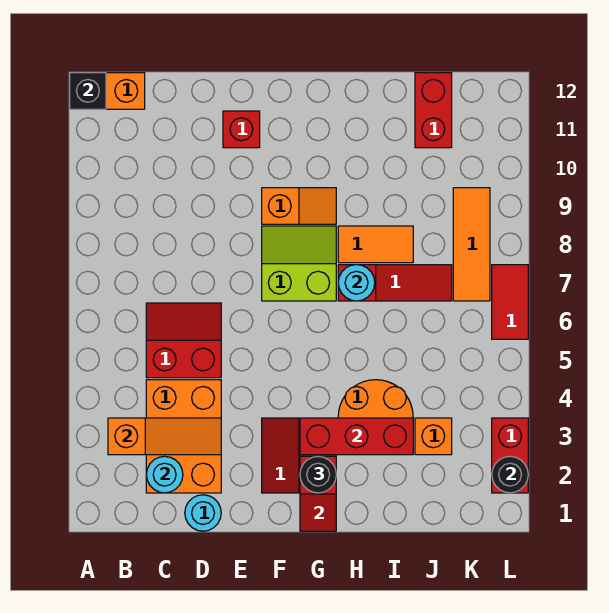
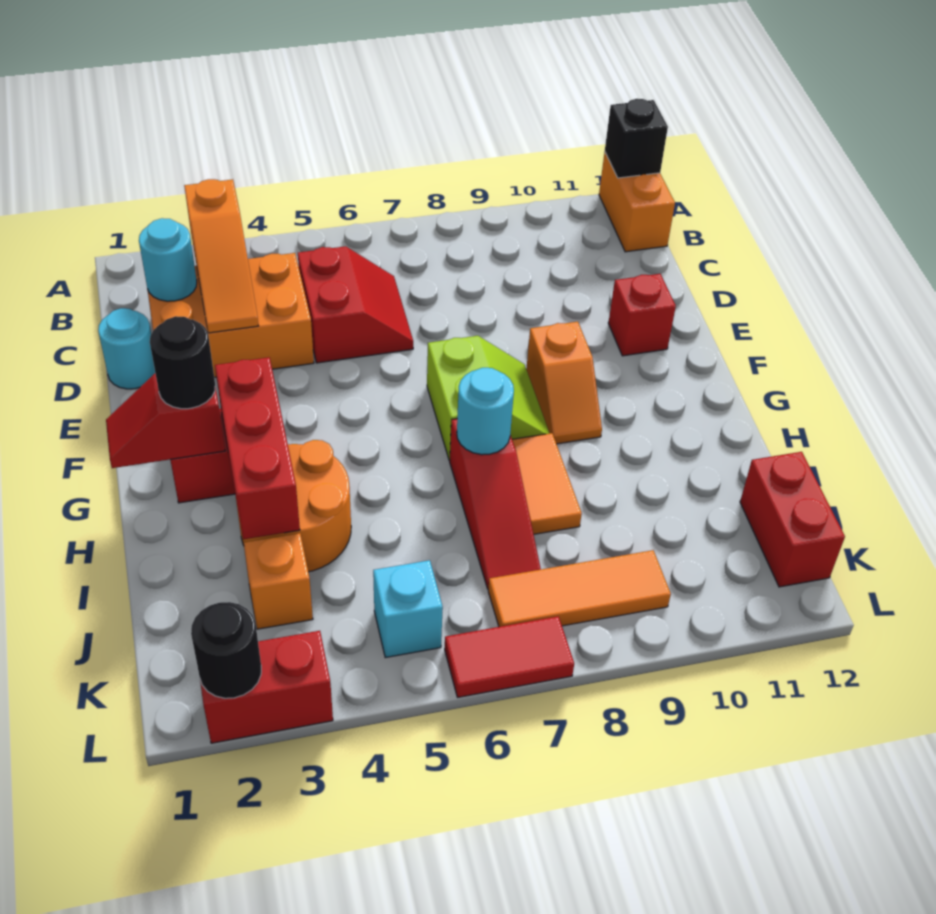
red brick J11:J12 level 1 -> red brick J12:K12 level 1
none -> cyan brick K5 level 1

